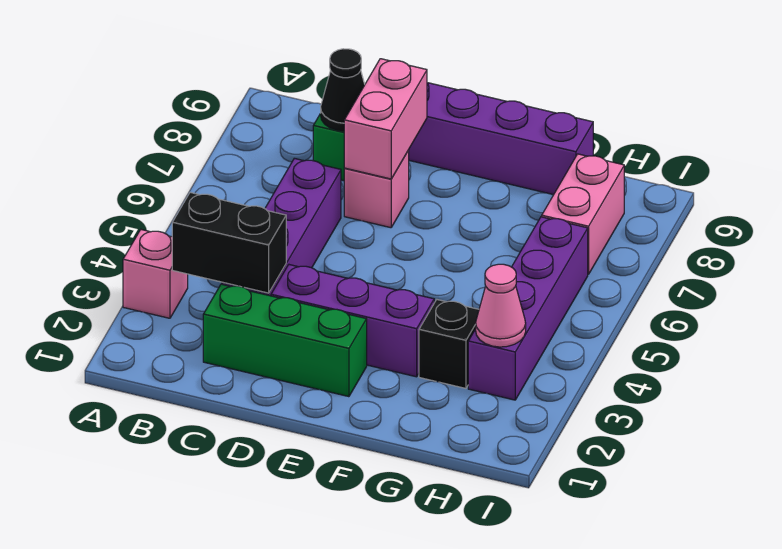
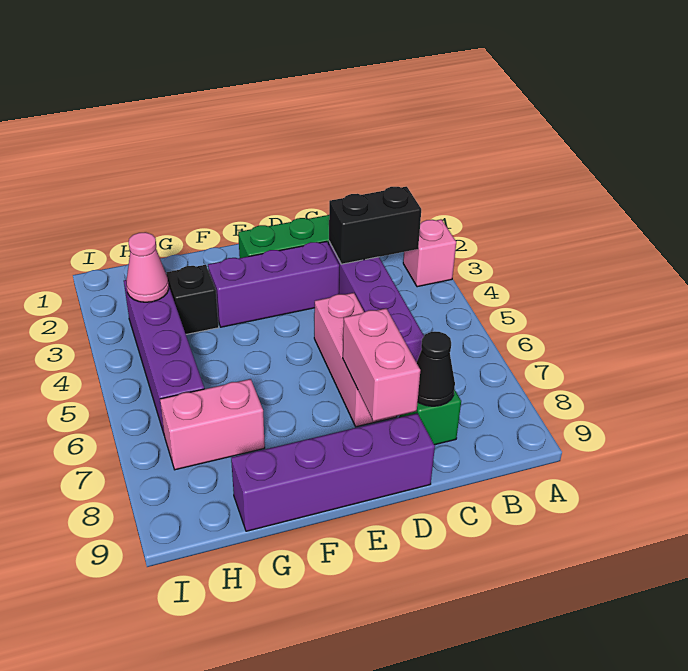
pink brick D7 level 1 -> pink brick D5:D7 level 1
pink brick H7:H8 level 1 -> pink brick G7:H7 level 1

